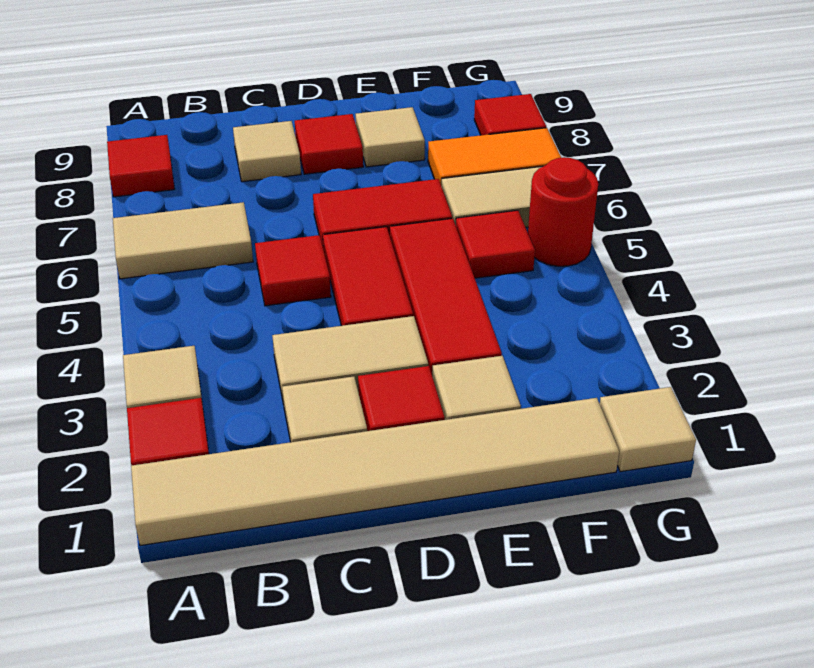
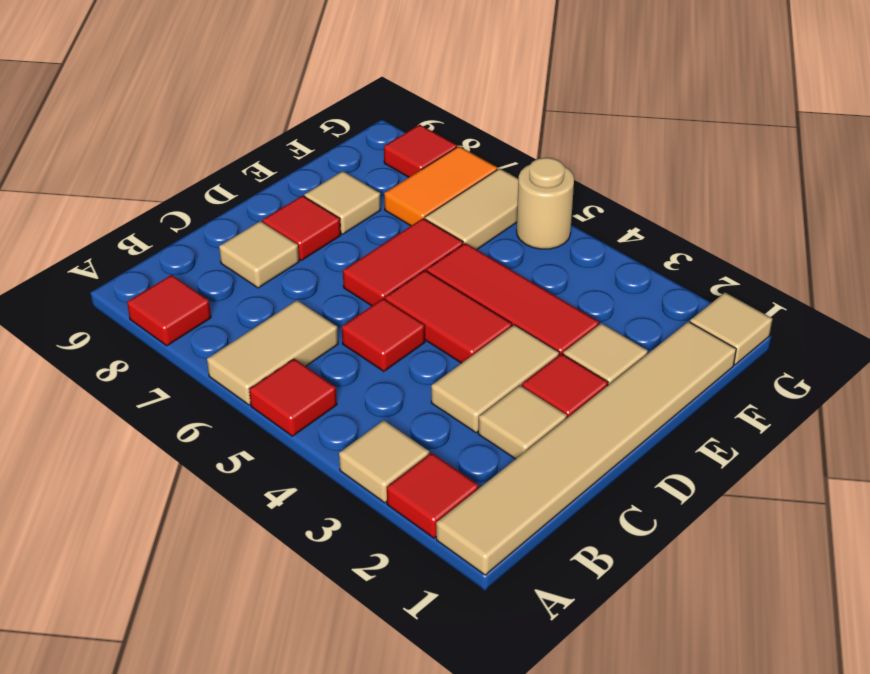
red tile F5 level 1 -> red tile A5 level 1
red round brick G5 level 1 -> tan round brick G5 level 1

